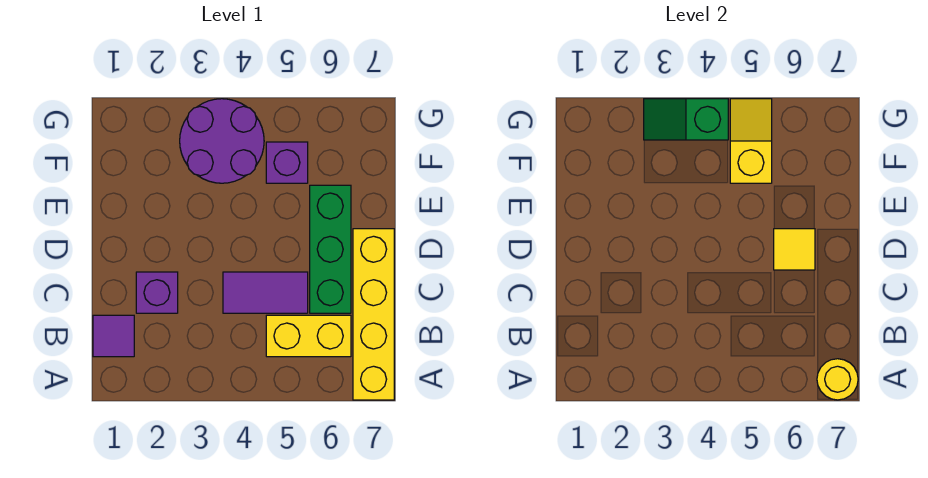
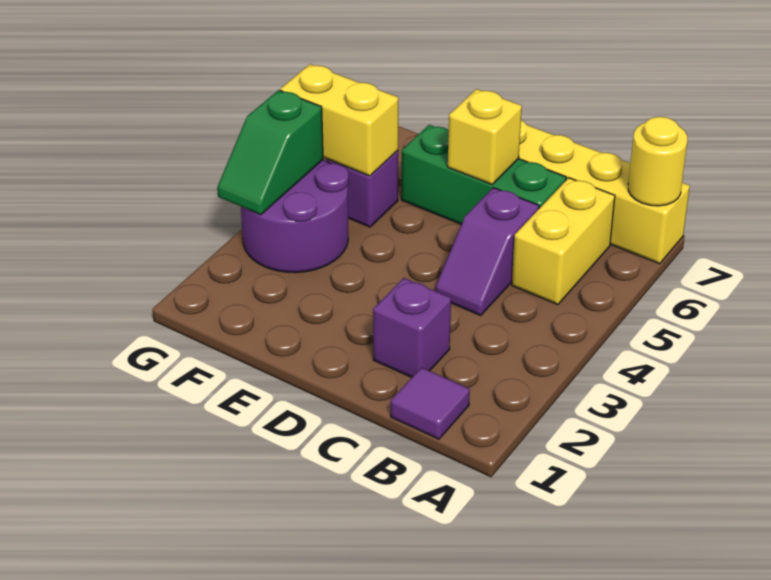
purple tile C4:C5 level 1 -> purple slope C4:C5 level 1 top 5
yellow tile D6 level 2 -> yellow brick D6 level 2
yellow slope F5:G5 level 2 top F -> yellow brick F5:G5 level 2

